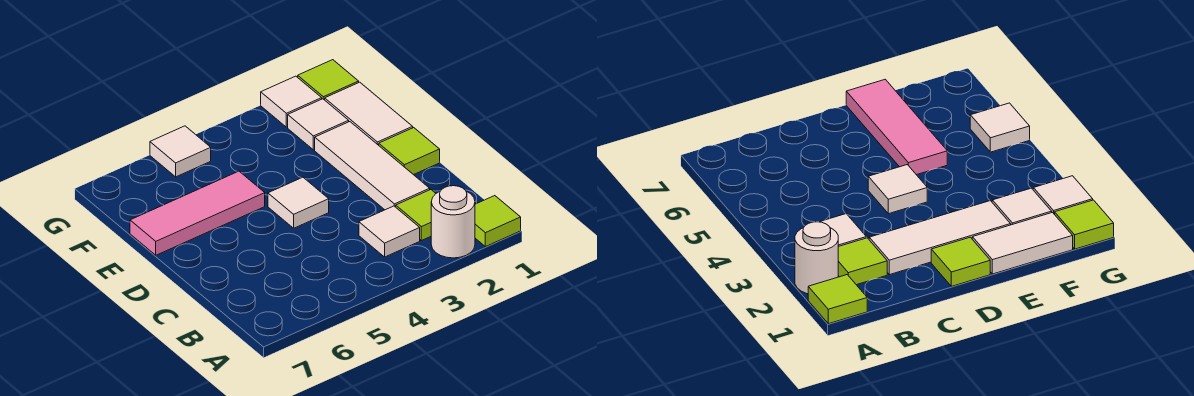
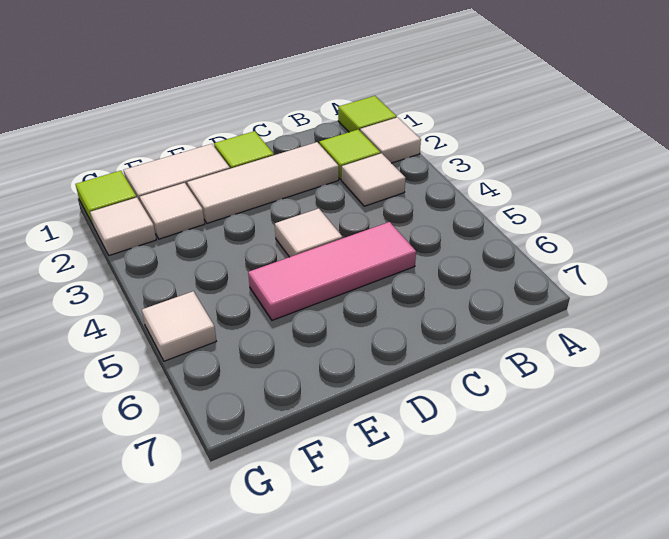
white round brick A2 level 1 -> white tile A2 level 1
pink tile E5:E7 level 1 -> pink tile C5:E5 level 1

